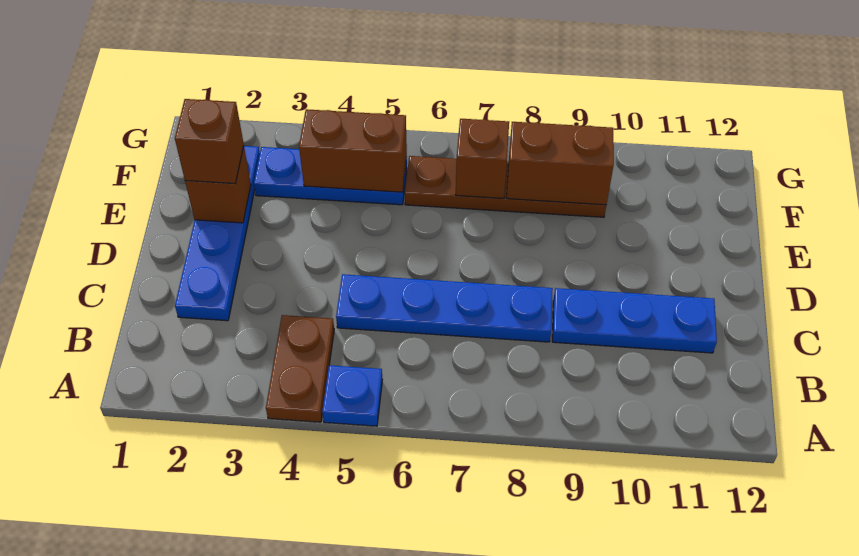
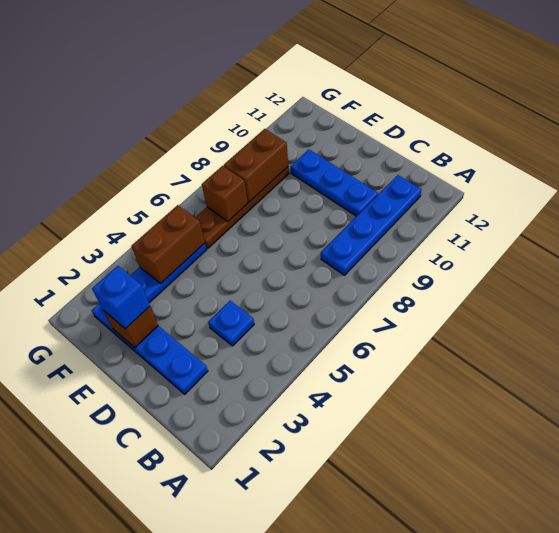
brown plate A4:B4 level 1 -> none
blue plate A5 level 1 -> blue plate C4 level 1
blue plate C5:C8 level 1 -> blue plate B8:B11 level 1
blue plate C9:C11 level 1 -> blue plate C10:E10 level 1
brown brick E2 level 3 -> blue brick E2 level 3

